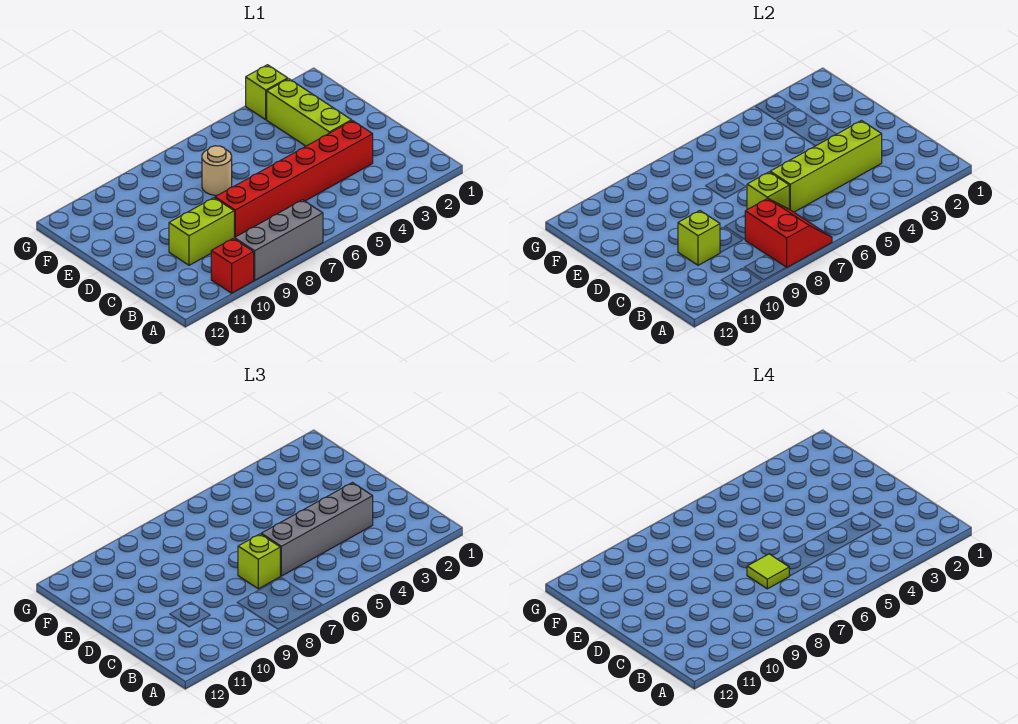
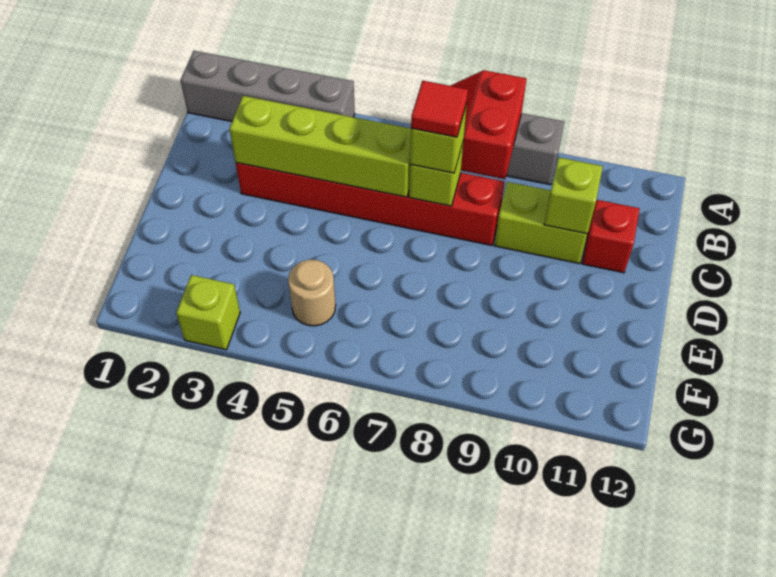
red brick A10 level 1 -> red brick C11 level 1
grey brick C3:C6 level 3 -> grey brick A1:A4 level 1
lime tile C7 level 4 -> red tile C7 level 4
lime brick D3:F3 level 1 -> none
tan round brick E7 level 1 -> tan round brick F5 level 1

